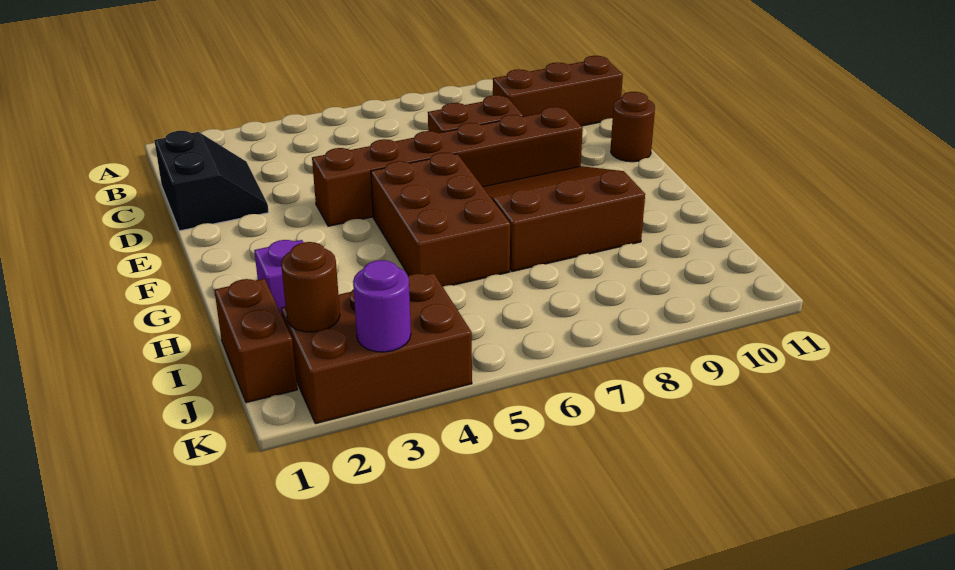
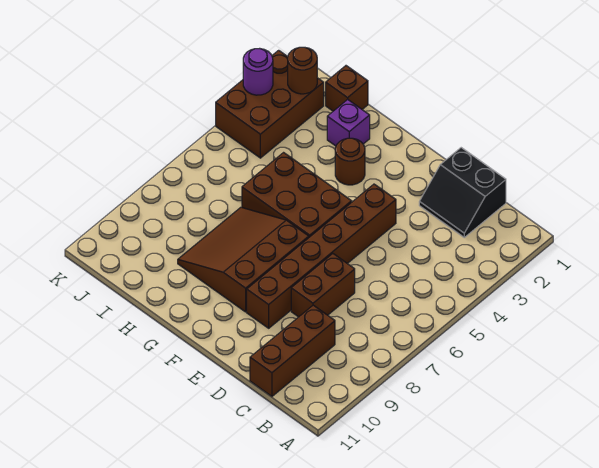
brown round brick E11 level 1 -> brown round brick G3 level 1
brown slope F7:H9 level 1 top H -> brown slope F7:H9 level 1 top F
brown brick I1:J1 level 1 -> brown brick I1 level 1

